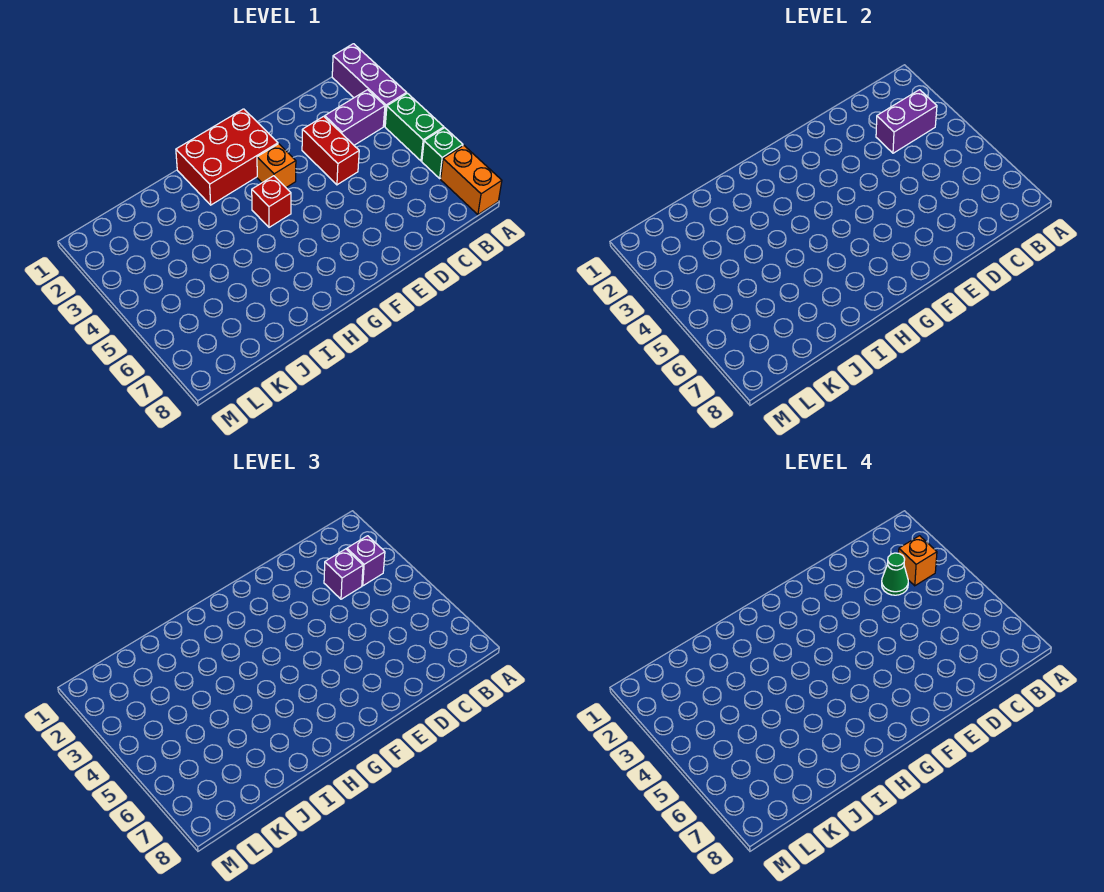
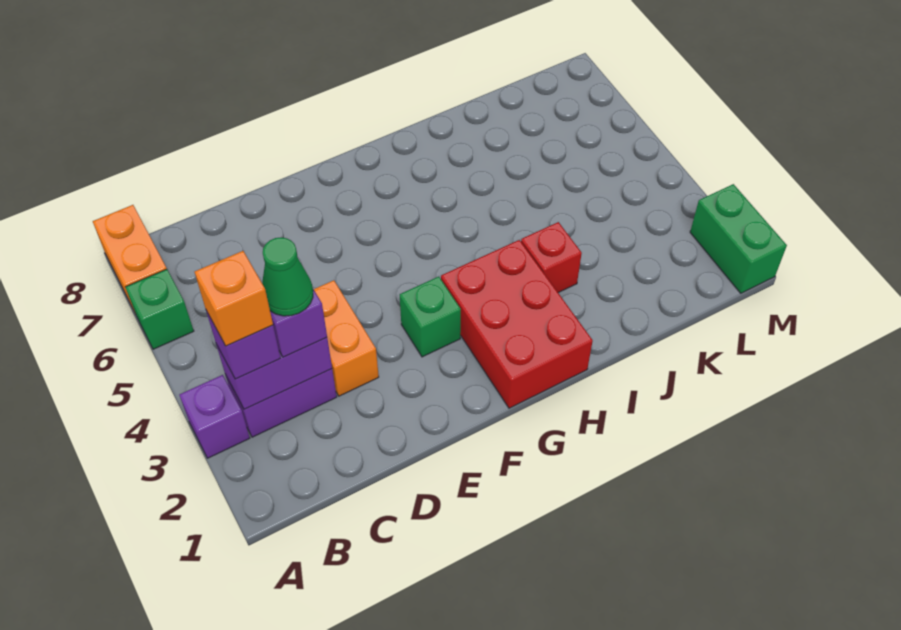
purple brick A1:A3 level 1 -> purple brick A3 level 1
green brick A4:A5 level 1 -> green brick M1:M2 level 1
red brick D3:D4 level 1 -> orange brick D3:D4 level 1
red brick F1:H2 level 1 -> red brick G1:H3 level 1
orange brick F3 level 1 -> green brick F3 level 1
red brick G4 level 1 -> red brick I3 level 1

